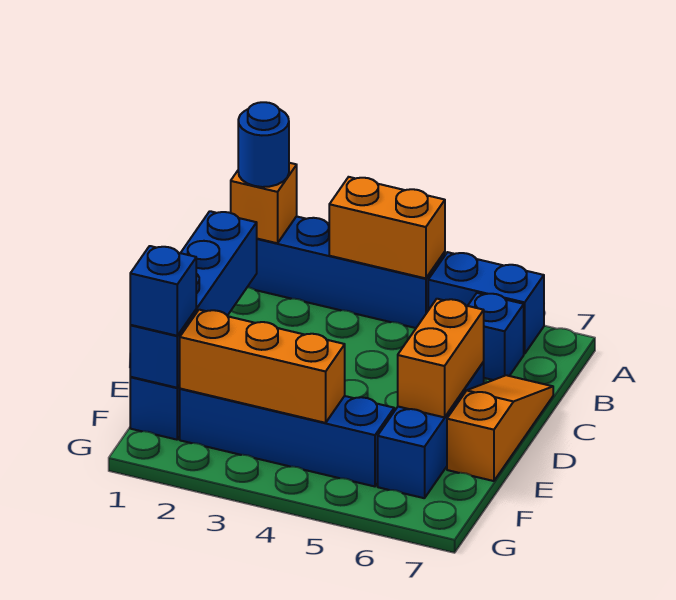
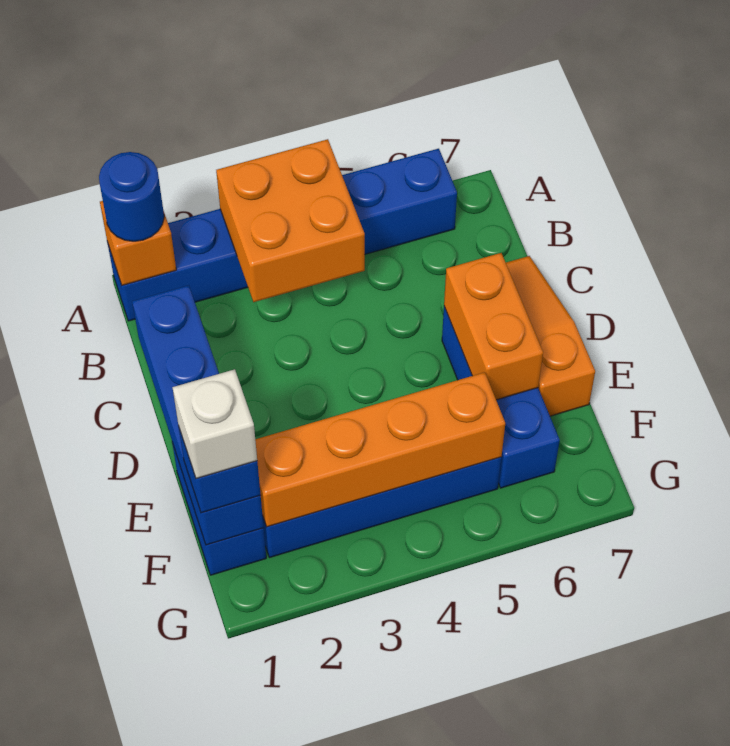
orange brick A3:A4 level 2 -> orange brick A3:B4 level 2
blue brick B6 level 1 -> none
none -> white brick F1 level 4
orange brick F2:F4 level 2 -> orange brick F2:F5 level 2

